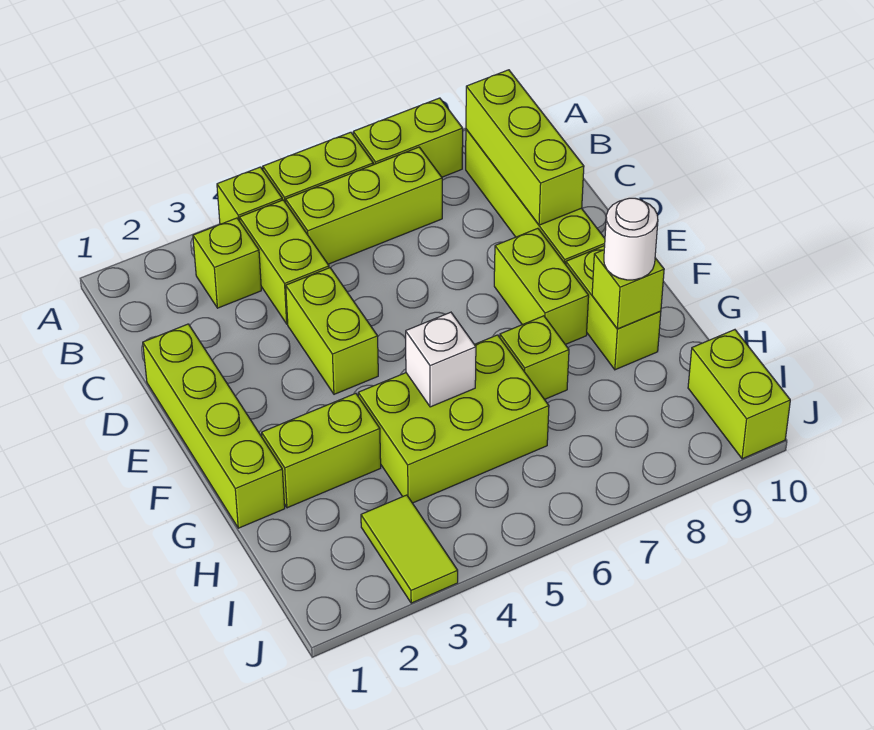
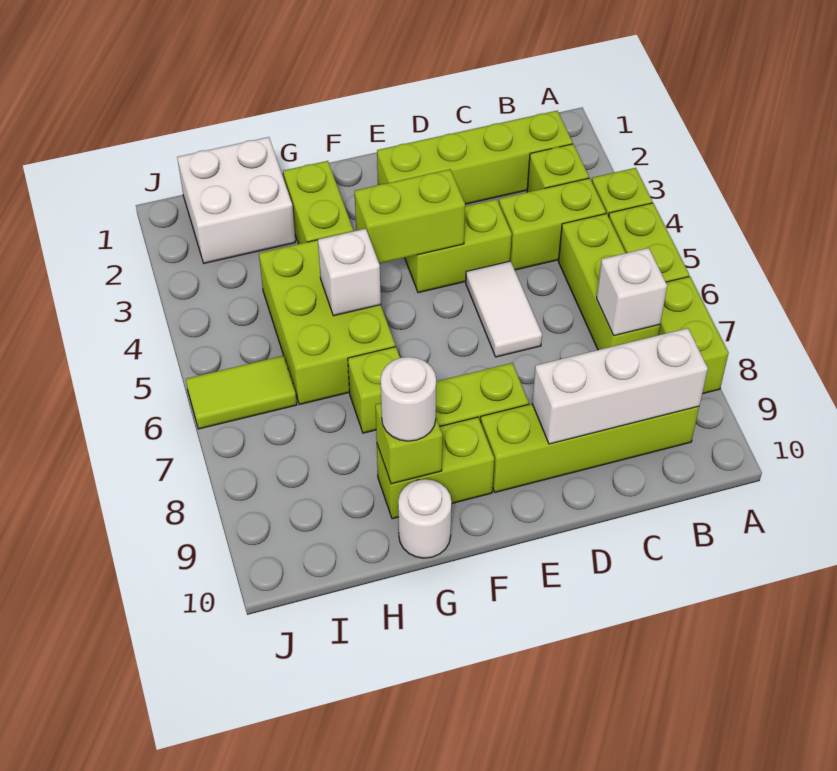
none -> white brick B7 level 2
lime brick B9:D9 level 2 -> white brick B9:D9 level 2
lime brick D1:G1 level 1 -> lime brick B2:E2 level 1
none -> white tile D5:D6 level 1
none -> white round brick G10 level 1
none -> white brick H1:I2 level 1
lime tile I3:J3 level 1 -> lime tile I6:J6 level 1
lime brick I10:J10 level 1 -> lime brick E4:F4 level 2

